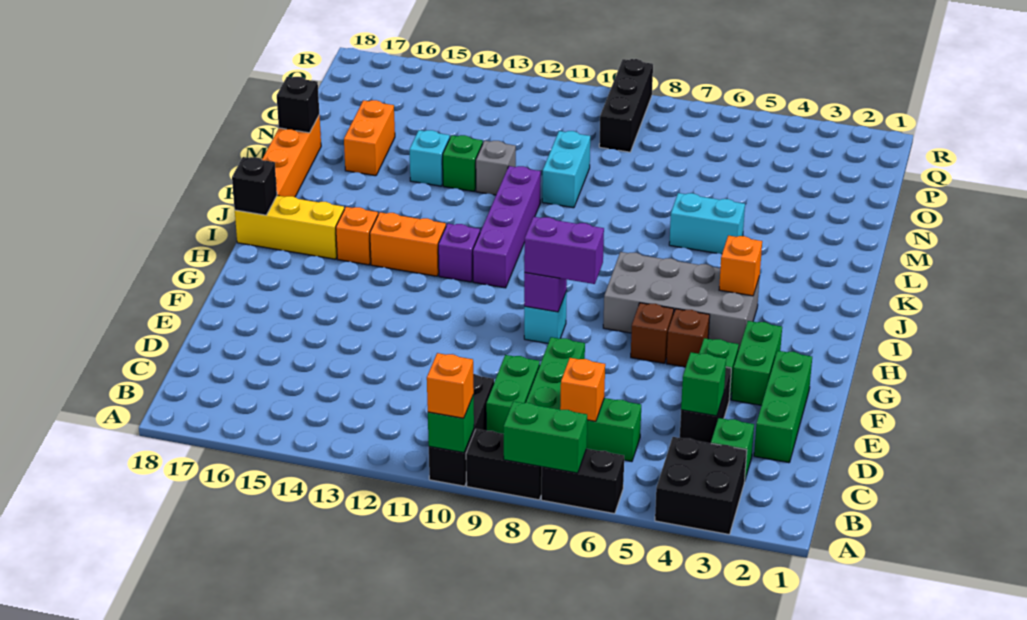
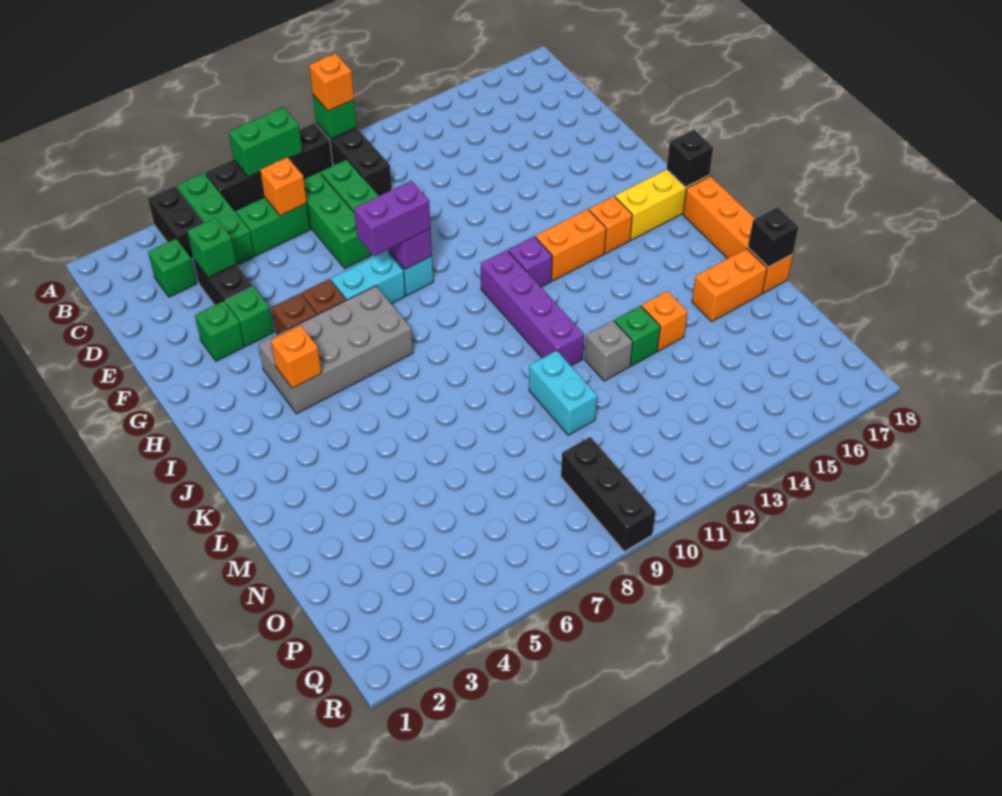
black brick A3:B4 level 1 -> black brick A4:B4 level 1
green brick D2:F2 level 1 -> green brick A5:C5 level 1
green brick F3:G3 level 1 -> green brick F3 level 1
cyan brick L5:L6 level 1 -> cyan brick G7:G8 level 1
cyan brick M14 level 1 -> orange brick M14 level 1
orange brick M16:N16 level 1 -> orange brick M16:M17 level 1

